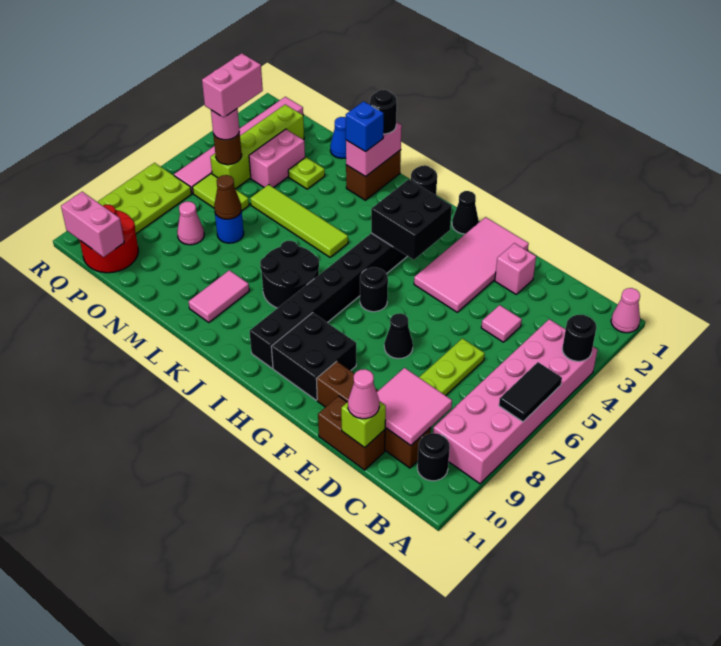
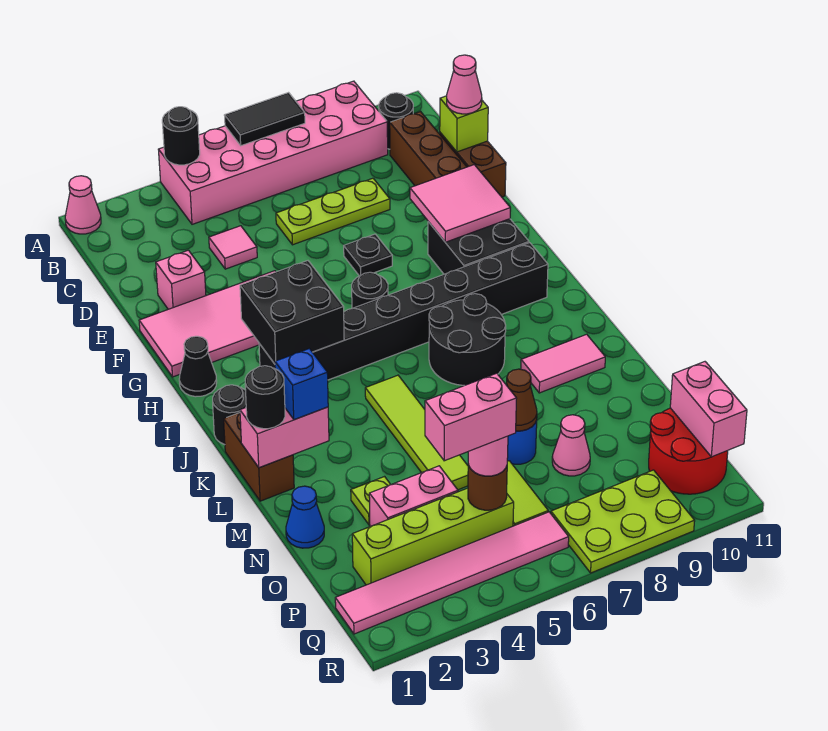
pink tile C9:D10 level 2 -> pink tile F9:G10 level 2
black cone F7 level 1 -> black plate F7 level 1
brown brick L1:L2 level 1 -> brown brick K1:L1 level 1

